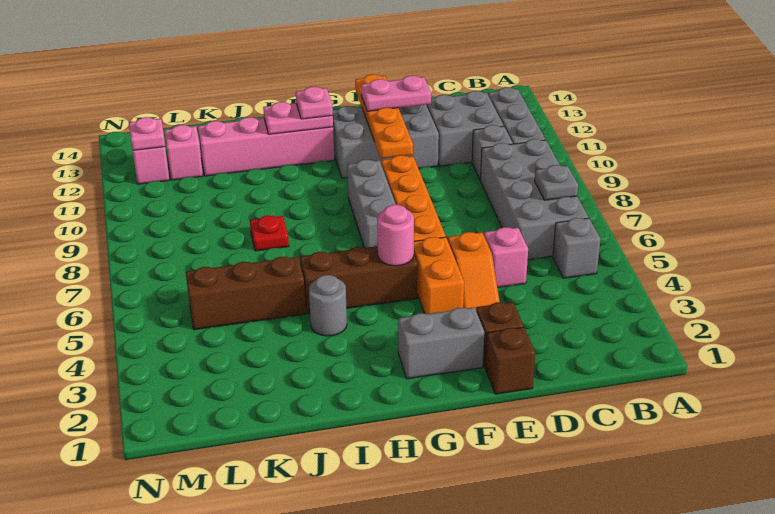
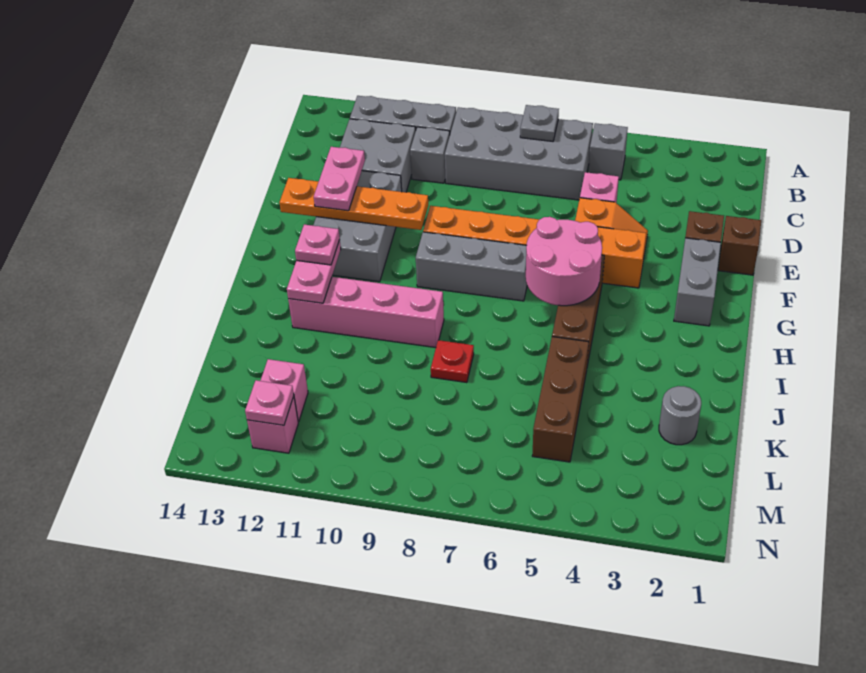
pink round brick G5 level 2 -> pink round brick G5:H6 level 2
pink brick H12:K12 level 1 -> pink brick I9:I12 level 1
grey round brick I4 level 1 -> grey round brick K2 level 1

